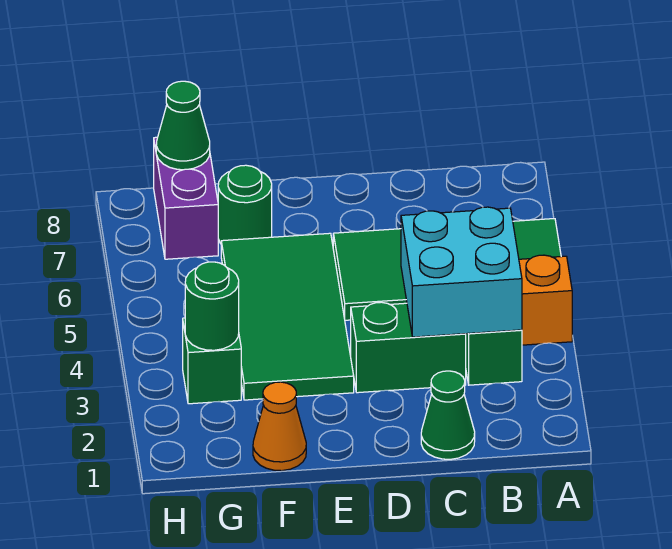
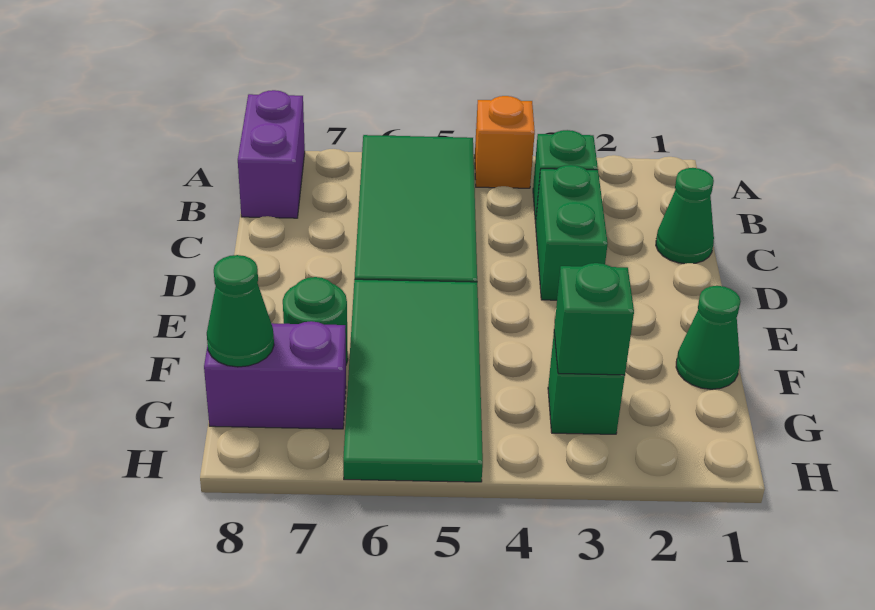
none -> purple brick A8:B8 level 1
cyan brick B3:C4 level 2 -> none
green tile E3:F6 level 1 -> green tile E5:H6 level 1
orange cone F1 level 1 -> green cone F1 level 1
green round brick G3 level 2 -> green brick G3 level 2

